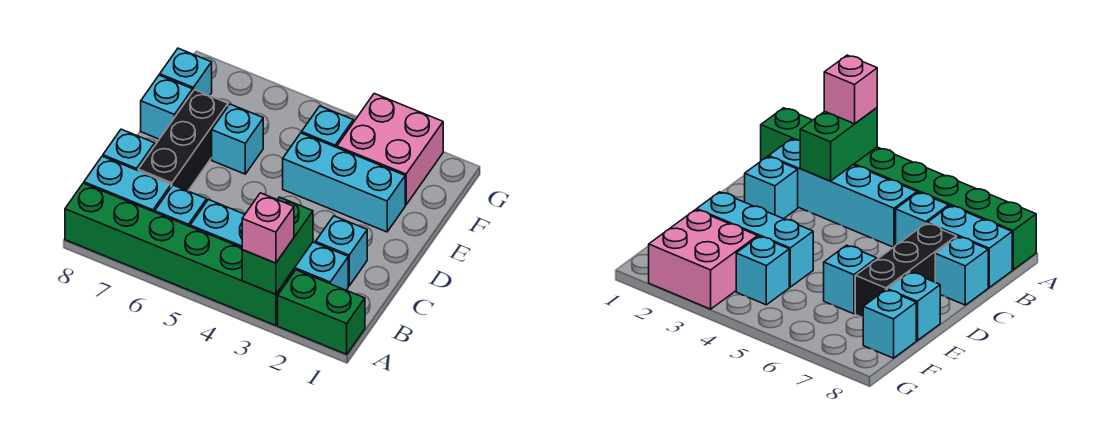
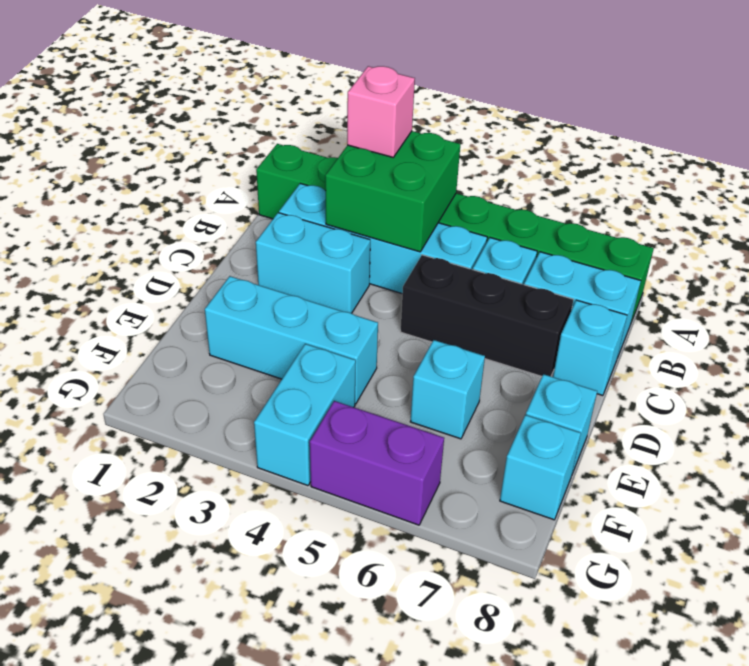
green brick A3:B3 level 2 -> green brick A3:B4 level 2
cyan brick C2 level 1 -> cyan brick C2:C3 level 1
black brick C7:E7 level 1 -> black brick C5:C7 level 1
pink brick F2:G3 level 1 -> none
cyan brick F4 level 1 -> cyan brick F4:G4 level 1
none -> purple brick G5:G6 level 1

